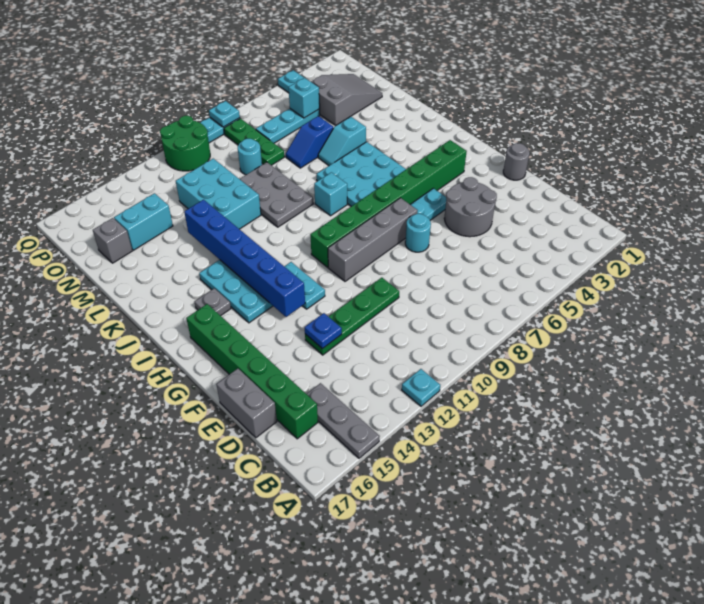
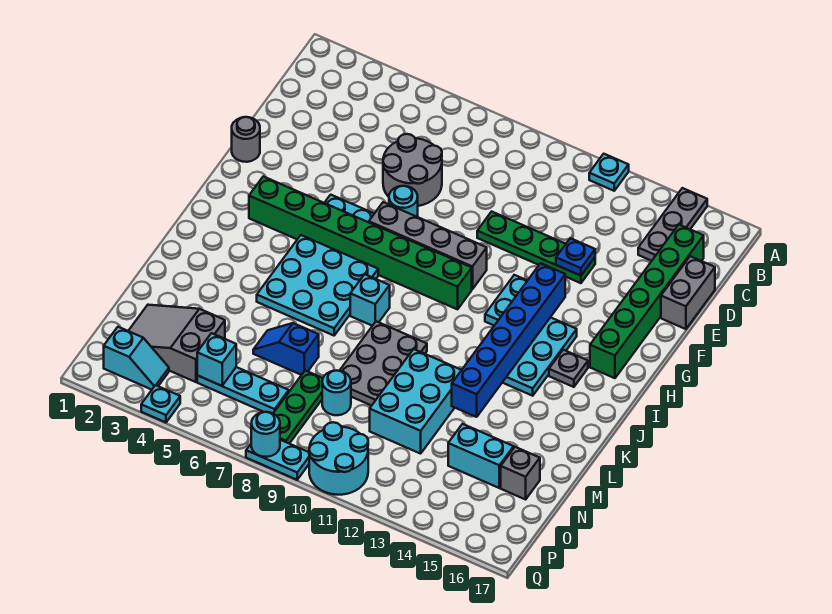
grey round brick E4:F5 level 1 -> grey round brick D6:E7 level 1
cyan slope L5:L6 level 1 top 5 -> cyan slope P2:P3 level 1 top 2
blue slope M6:M7 level 1 top 6 -> blue slope M6:M7 level 1 top 7
green round brick P10:Q11 level 1 -> cyan round brick P10:Q11 level 1
cyan plate Q8 level 2 -> cyan round brick Q8 level 2

